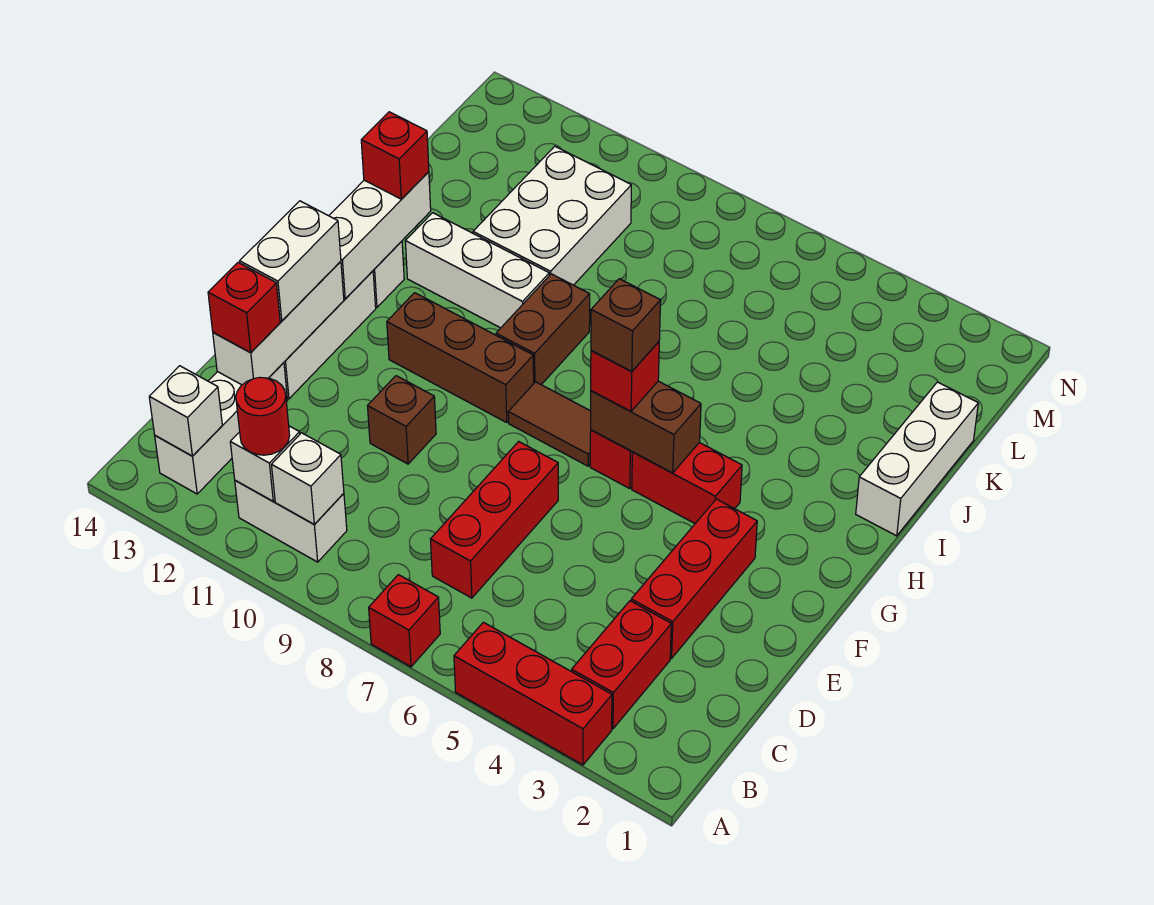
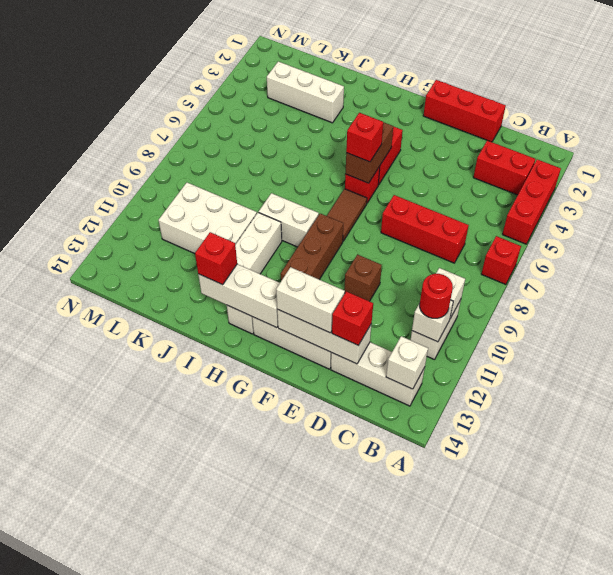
red brick D3:F3 level 1 -> red brick D1:F1 level 1
brown brick G6 level 4 -> none
brown brick H9:I9 level 1 -> white brick H9:I9 level 1
white brick I1:K1 level 1 -> white brick J3:L3 level 1

